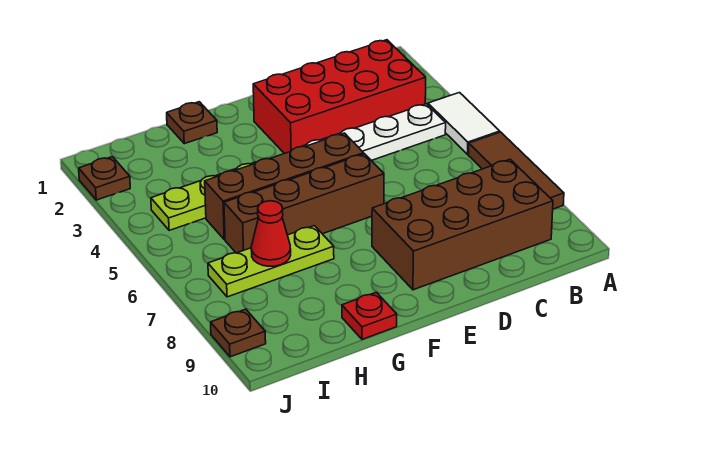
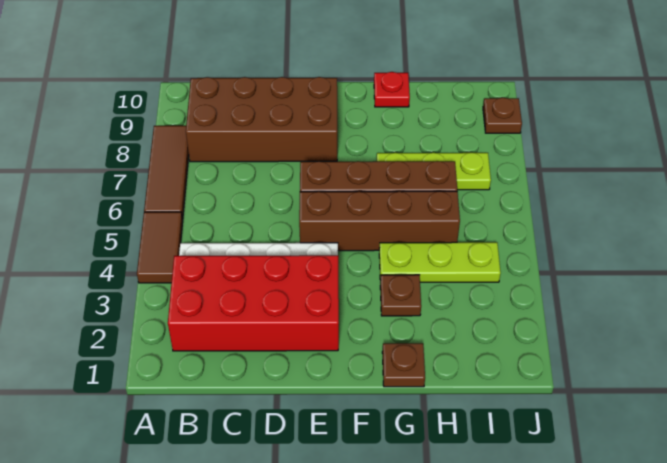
white tile A4:A5 level 1 -> brown tile A4:A5 level 1
red cone H7 level 2 -> none
brown plate J2 level 1 -> brown plate G3 level 1

